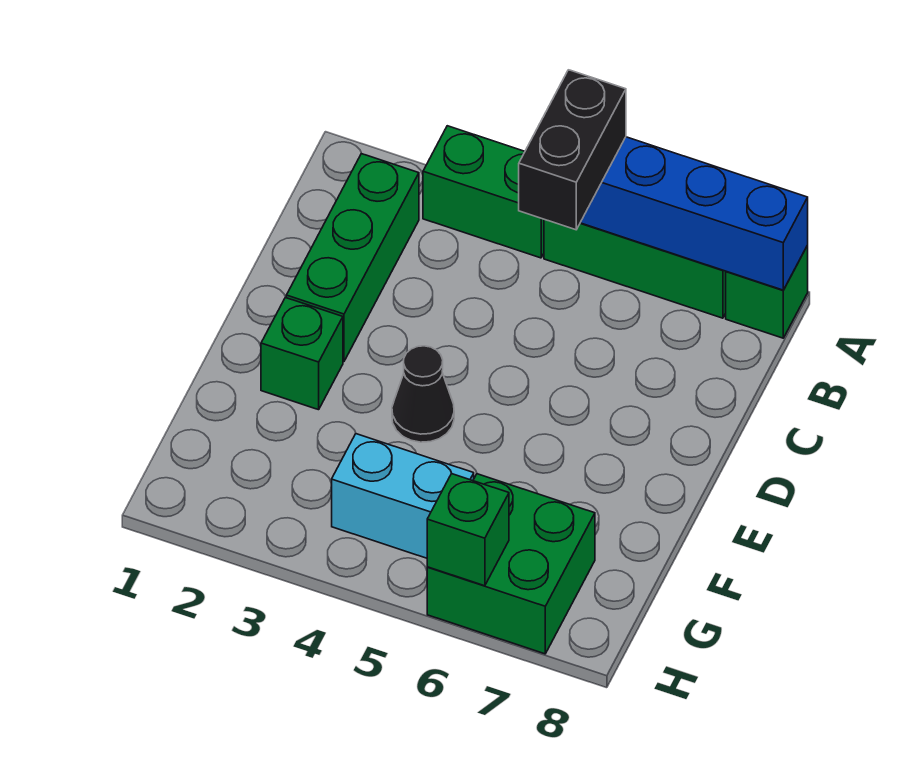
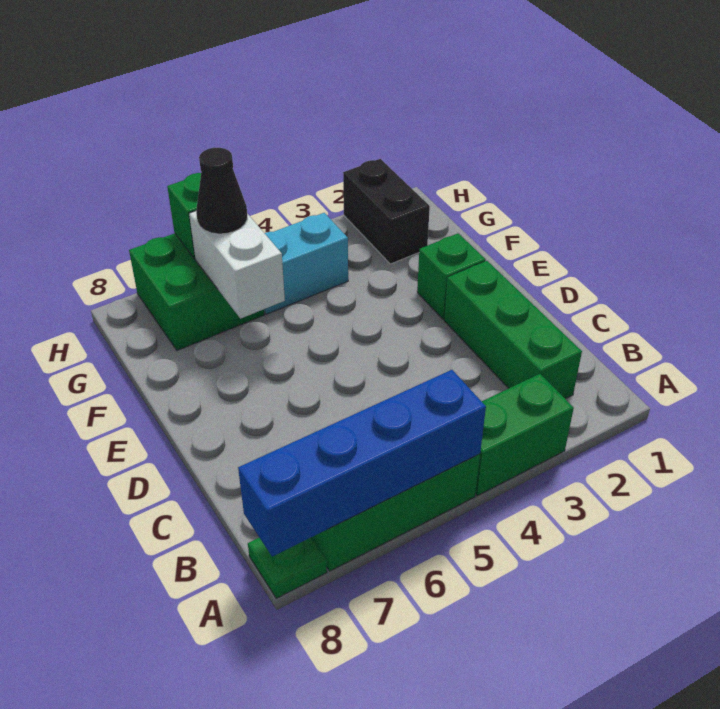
black brick A5:B5 level 3 -> black brick G2:H2 level 1
green brick A8 level 1 -> green plate A8 level 1
black cone E4 level 1 -> black cone G6 level 3
none -> white brick F6:G6 level 2

